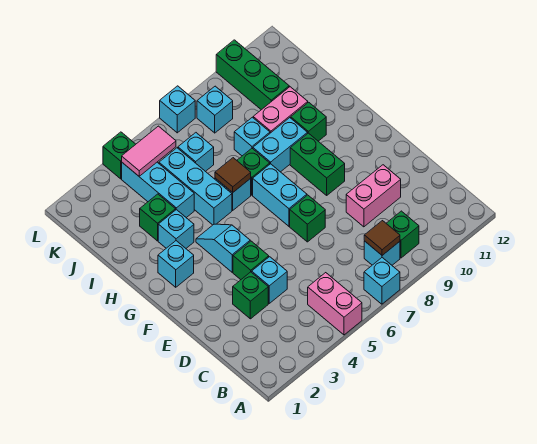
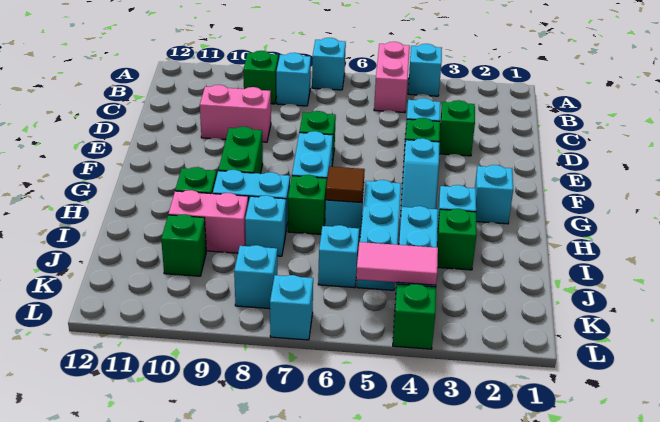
none -> cyan brick A4 level 1
brown tile B8 level 2 -> none
green brick J10:L10 level 1 -> green brick J10 level 1

